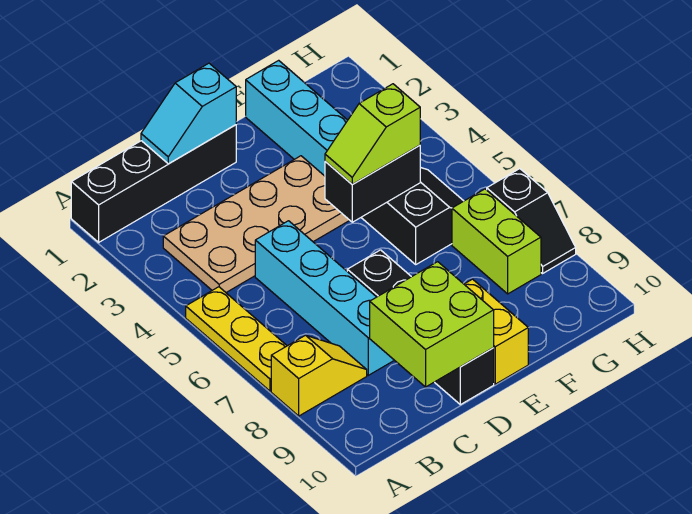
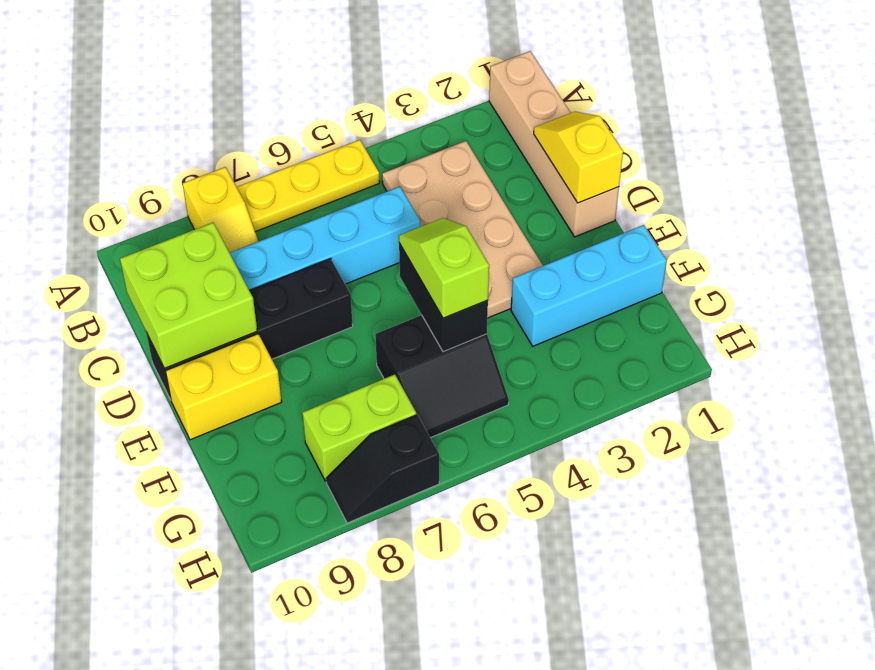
black brick A1:D1 level 1 -> tan brick A1:D1 level 1
cyan slope C1:D1 level 2 top D -> yellow slope C1:D1 level 2 top D

